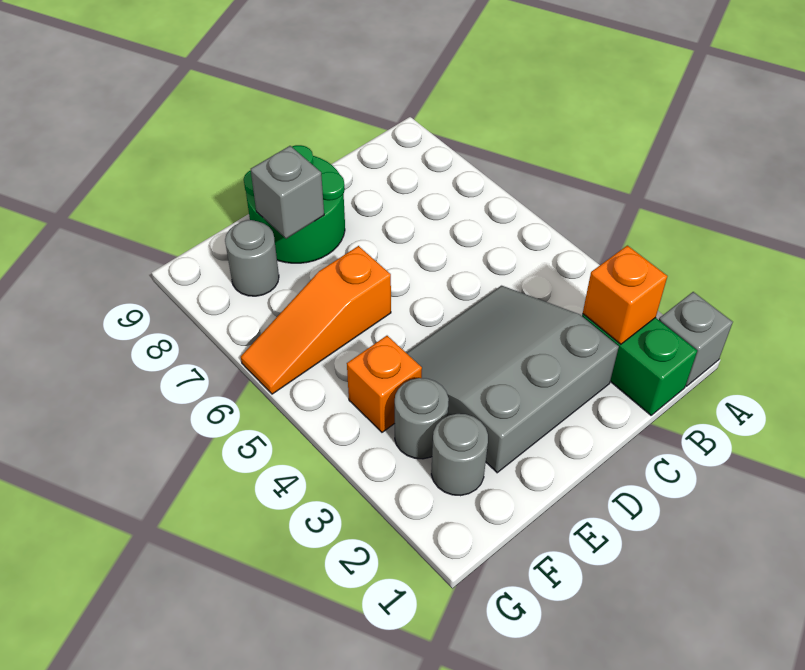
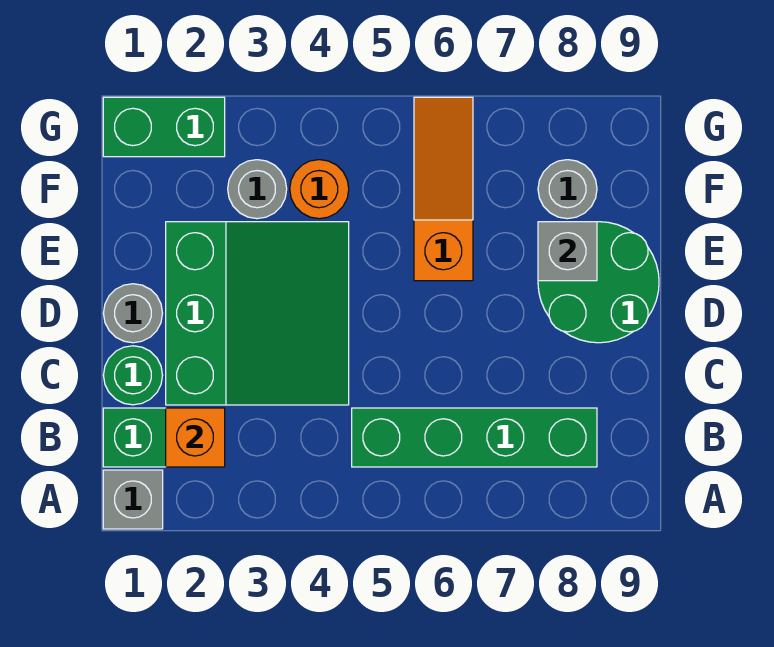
none -> green brick B5:B8 level 1
none -> green round brick C1 level 1
grey slope C2:E4 level 1 top 2 -> green slope C2:E4 level 1 top 2
grey round brick F2 level 1 -> grey round brick D1 level 1
orange brick F4 level 1 -> orange round brick F4 level 1
none -> green brick G1:G2 level 1

